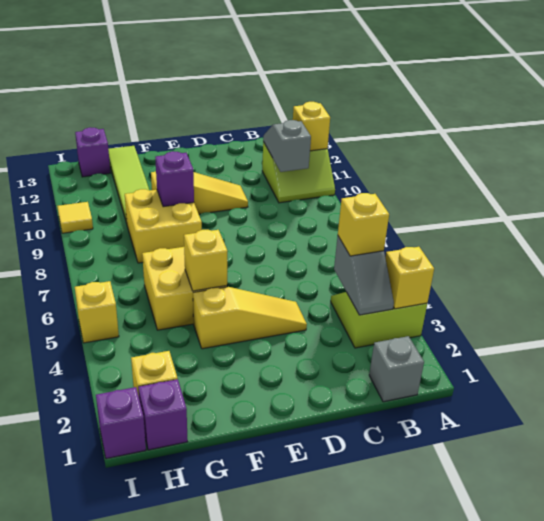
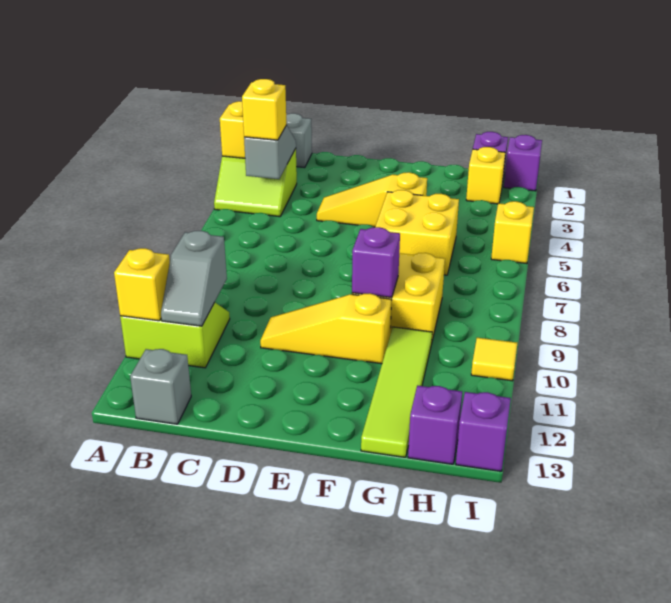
none -> grey brick B13 level 1
yellow brick F5 level 2 -> none
none -> purple brick I13 level 1

